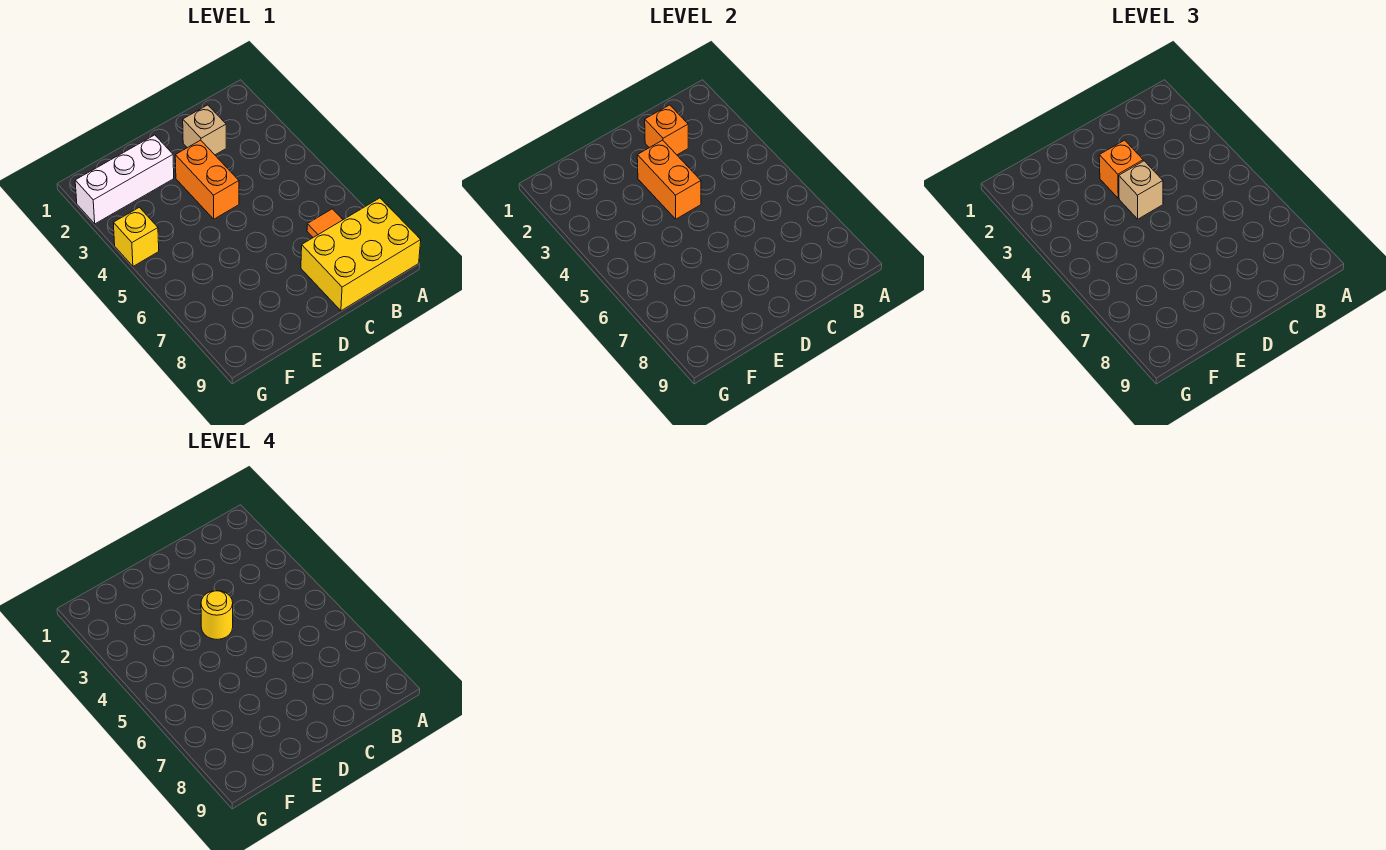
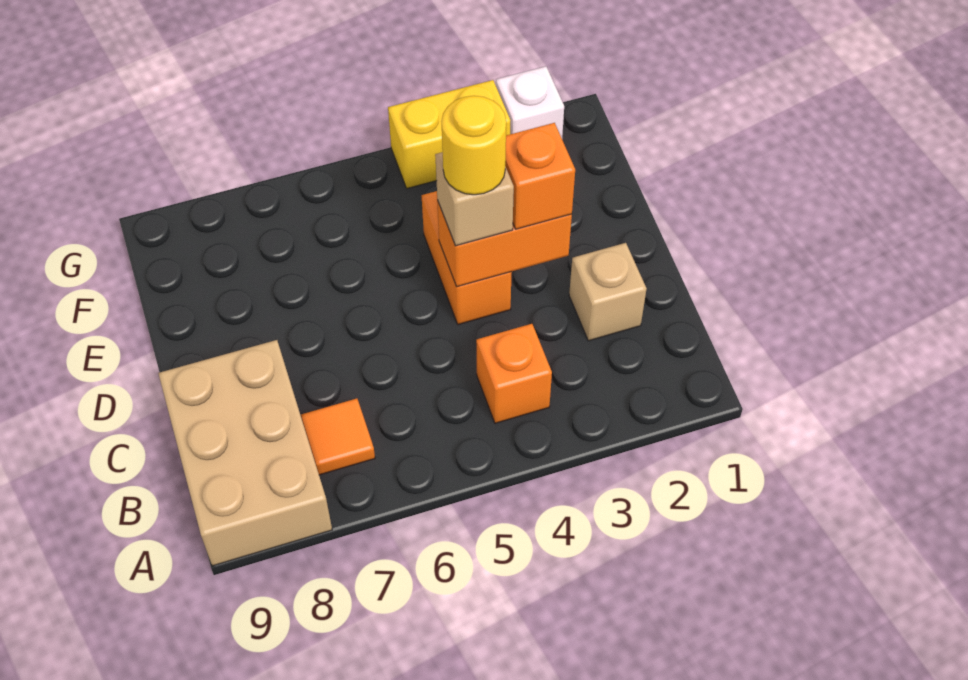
yellow brick A8:C9 level 1 -> tan brick A8:C9 level 1
orange brick C2 level 2 -> orange brick B4 level 1
orange brick D3:D4 level 1 -> orange brick D4:E4 level 1
white brick E2:G2 level 1 -> white brick G2 level 1
yellow brick G4 level 1 -> yellow brick G3:G4 level 1

